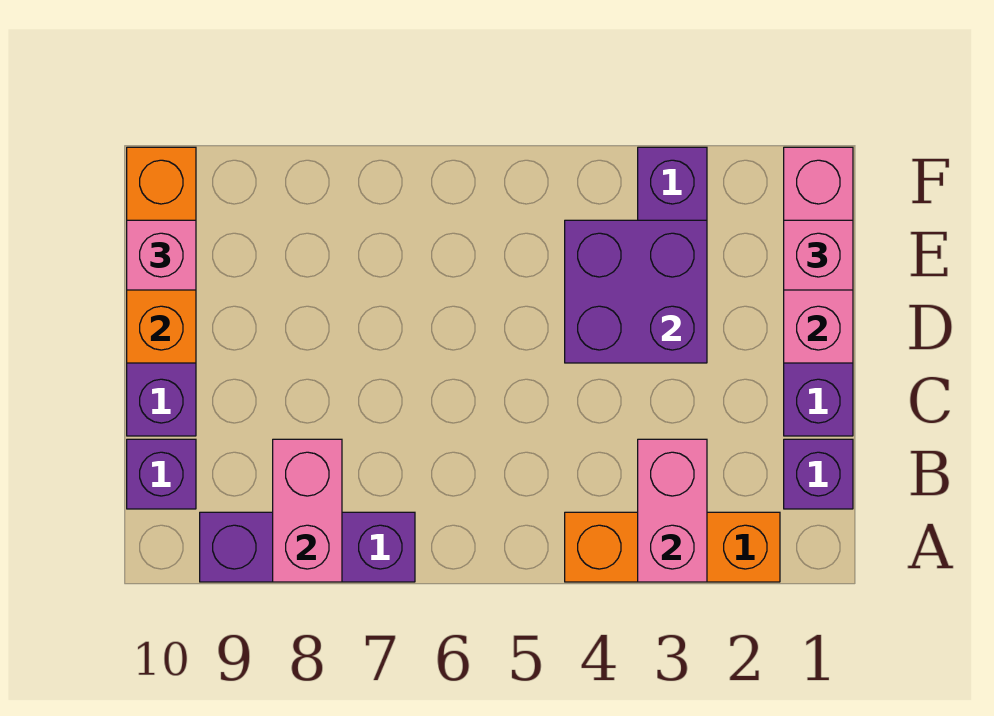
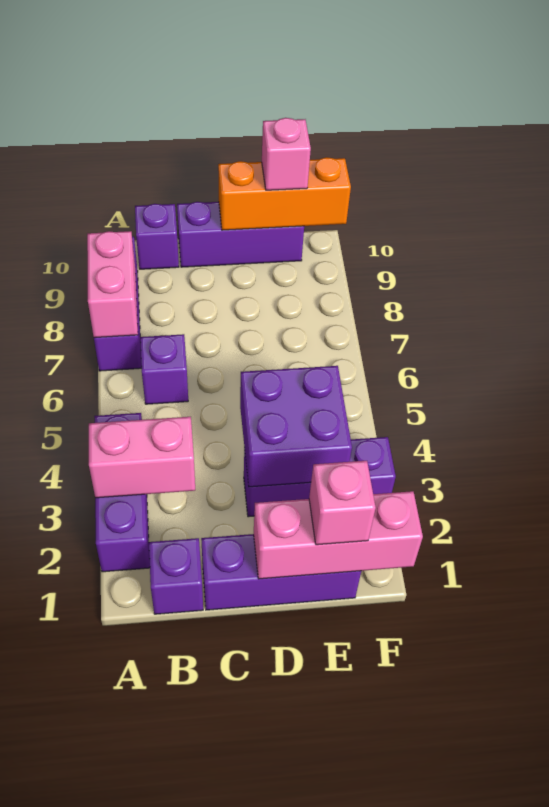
orange brick A2:A4 level 1 -> purple brick A2:A4 level 1
pink brick A8:B8 level 2 -> pink brick A7:A8 level 2
none -> purple brick B6 level 1

